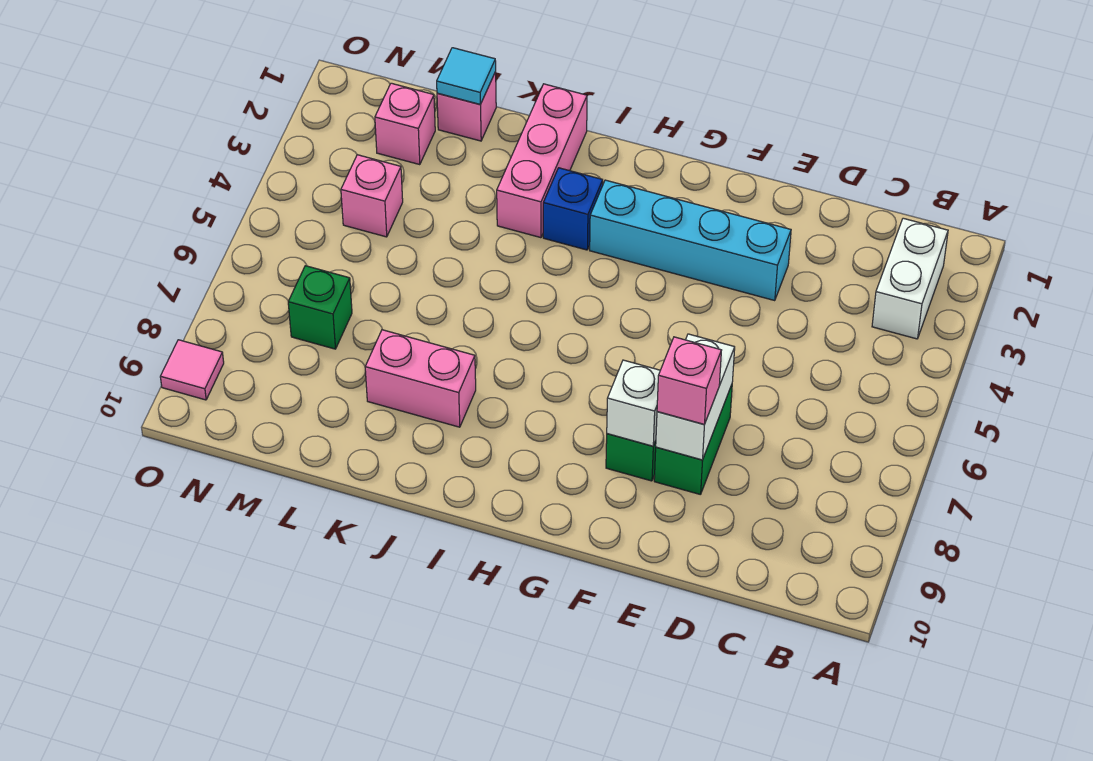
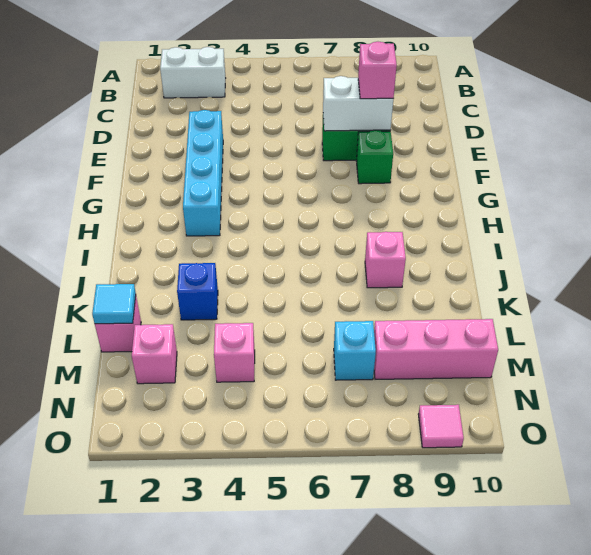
white brick F8 level 2 -> none
blue brick I3 level 1 -> blue brick K3 level 1
pink brick J1:J3 level 1 -> pink brick M8:M10 level 1
pink brick J8:K8 level 1 -> pink brick J8 level 1
green brick M7 level 1 -> cyan brick M7 level 1

